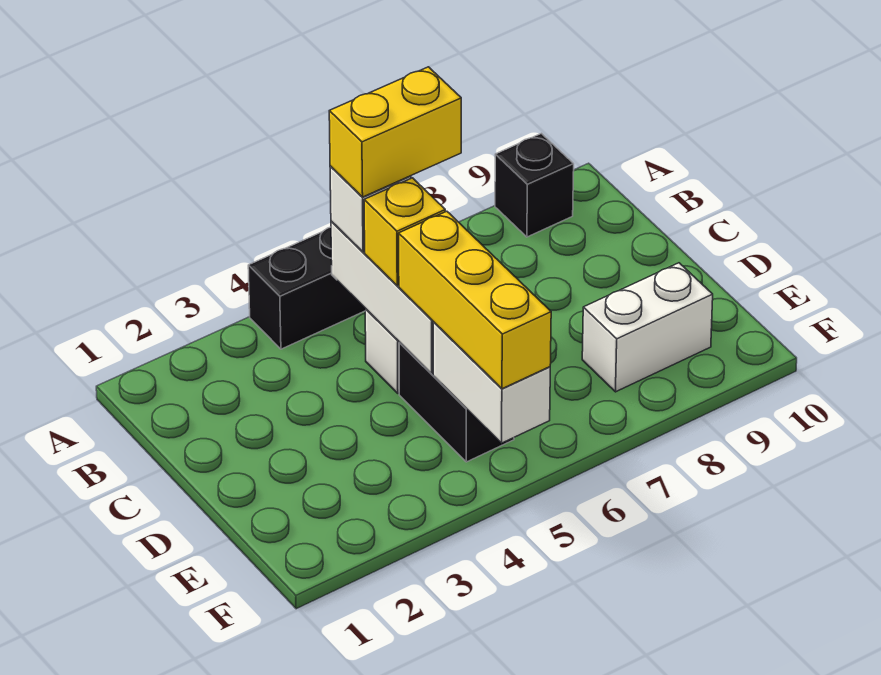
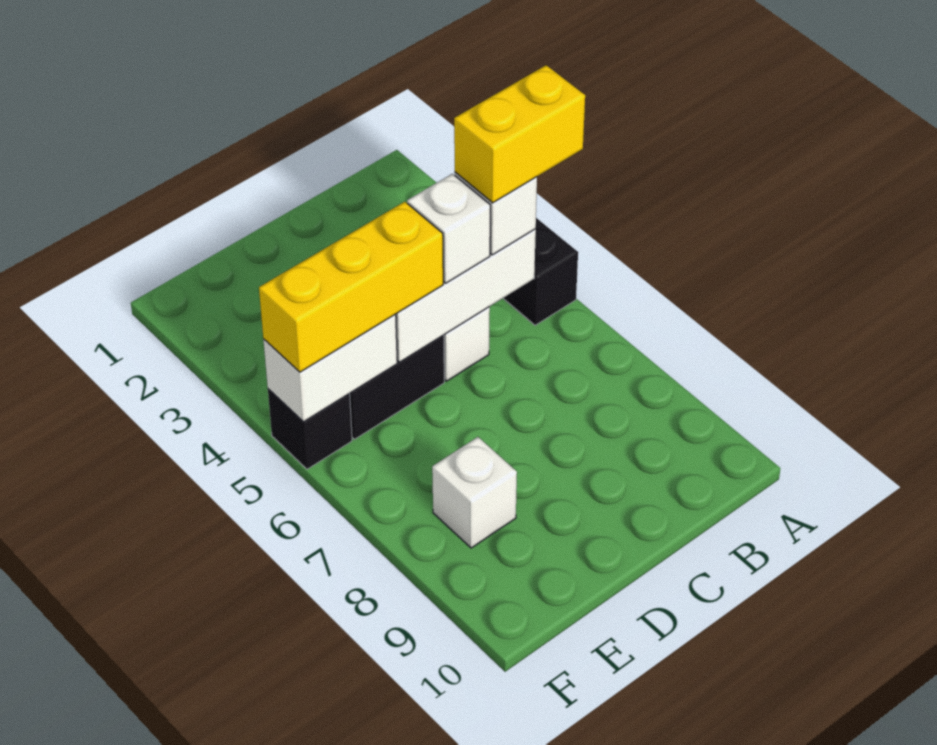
black brick A9 level 1 -> black brick F5 level 1
yellow brick B5:B6 level 4 -> yellow brick A5:B5 level 4
yellow brick C5 level 3 -> white brick C5 level 3
white brick E8:E9 level 1 -> white brick E8 level 1

